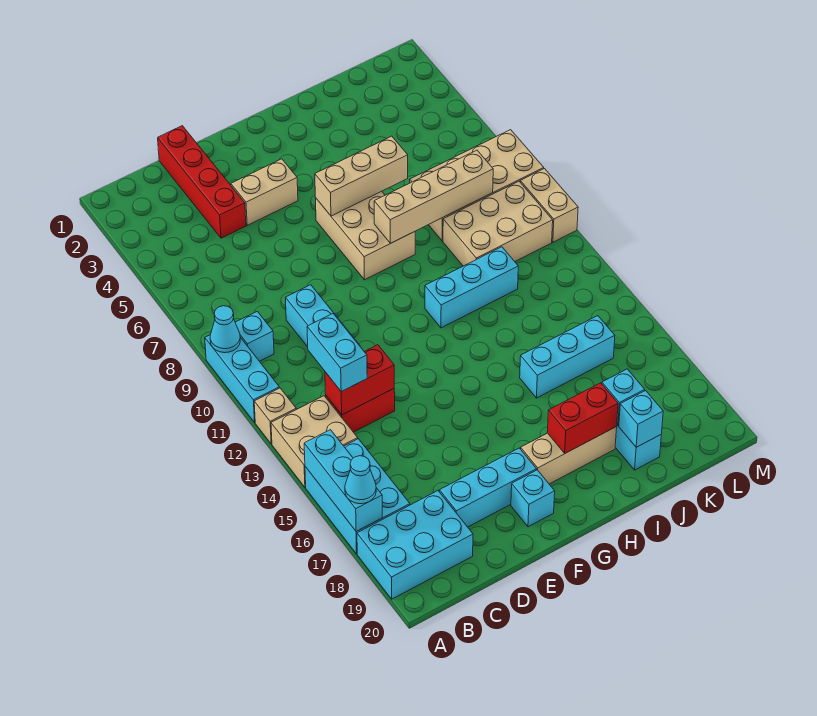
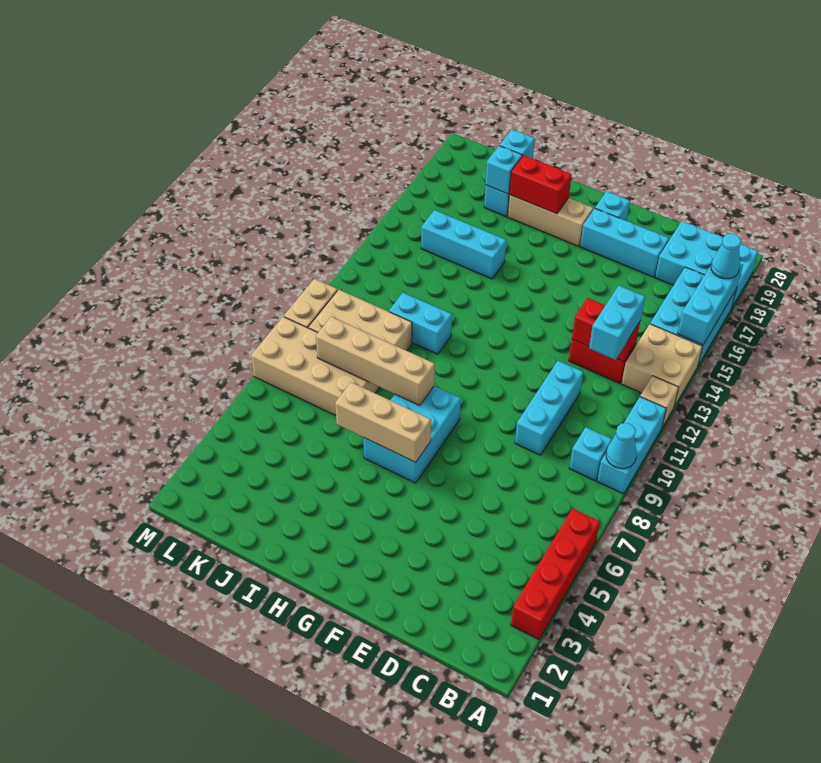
red brick D1:D4 level 1 -> red brick A3:A6 level 1
tan brick E4:F4 level 1 -> none
tan brick G6:H8 level 1 -> cyan brick G6:H8 level 1
cyan brick H11:J11 level 1 -> cyan brick I11:J11 level 1

